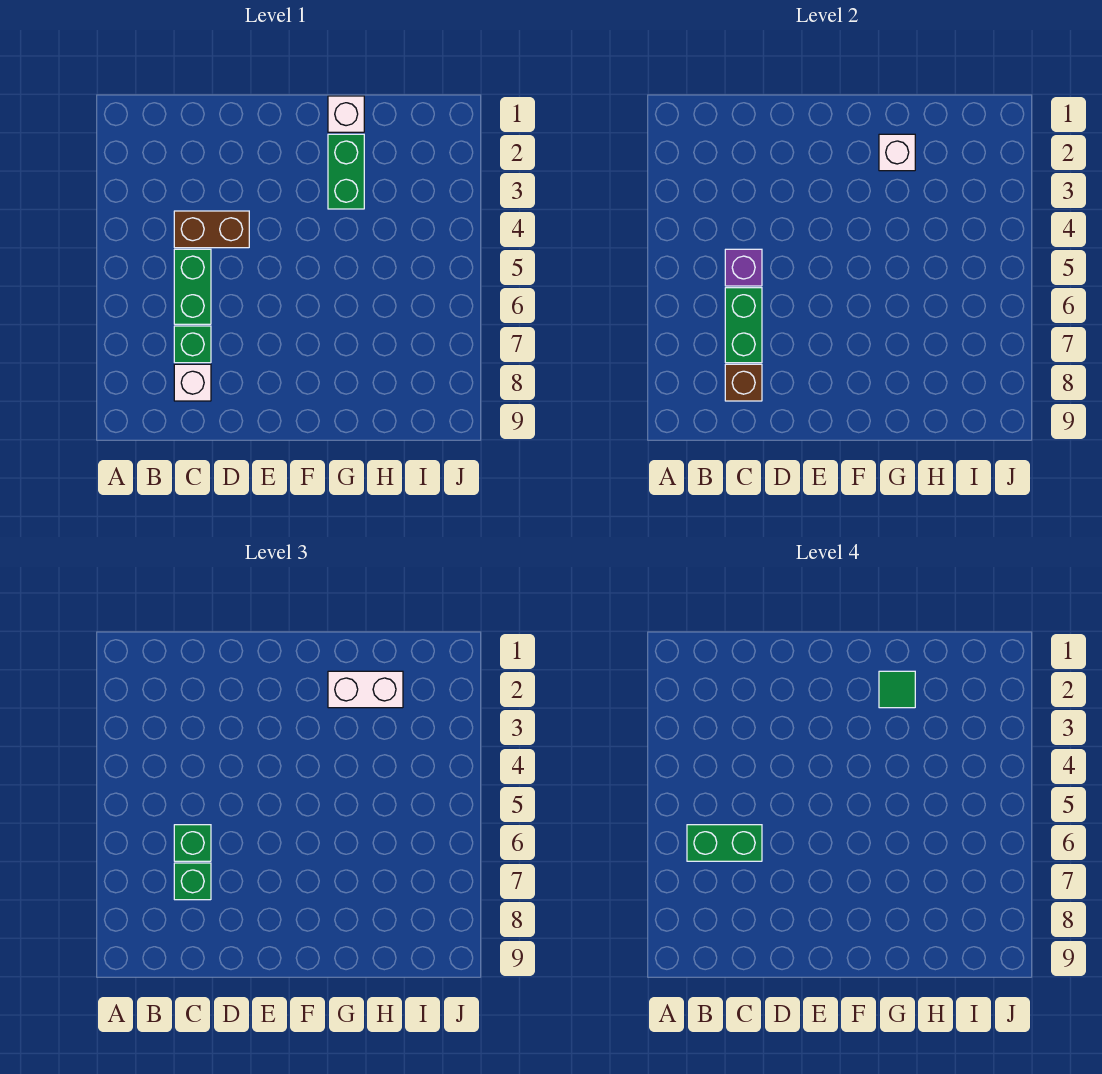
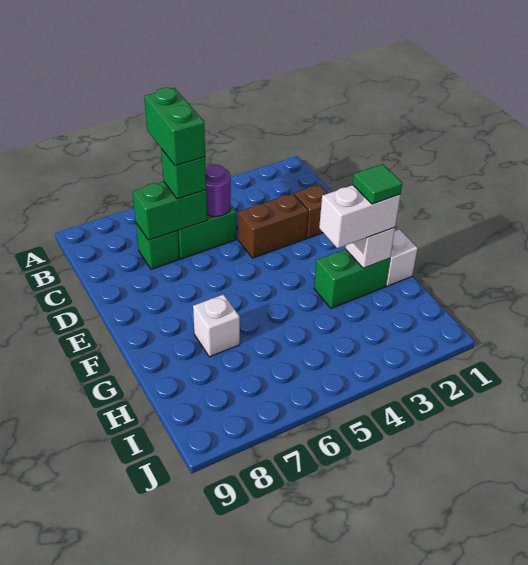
brown brick C4:D4 level 1 -> brown brick D3:D4 level 1
purple brick C5 level 2 -> purple round brick C5 level 2
green brick C7 level 3 -> none
white brick C8 level 1 -> white brick G7 level 1
brown brick C8 level 2 -> brown brick D2 level 1
white brick G2:H2 level 3 -> white brick G2:G3 level 3

